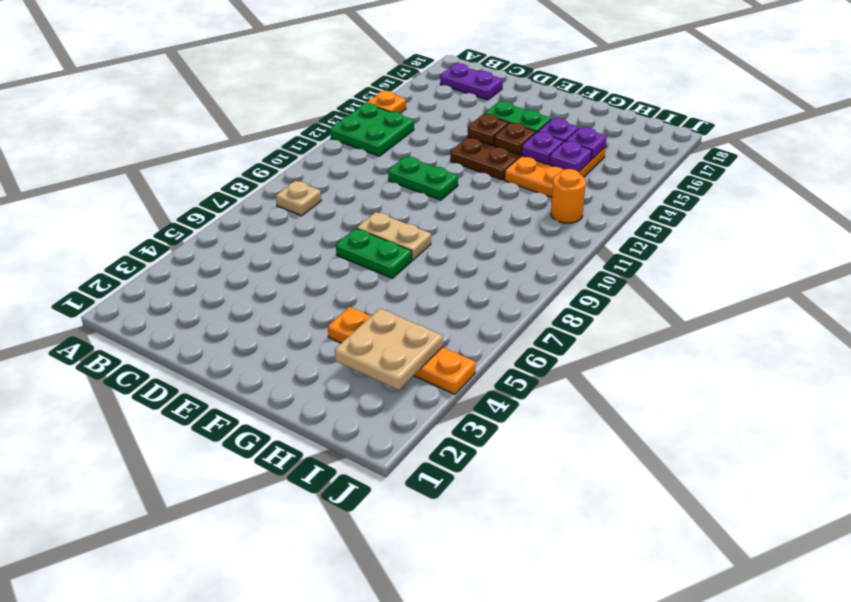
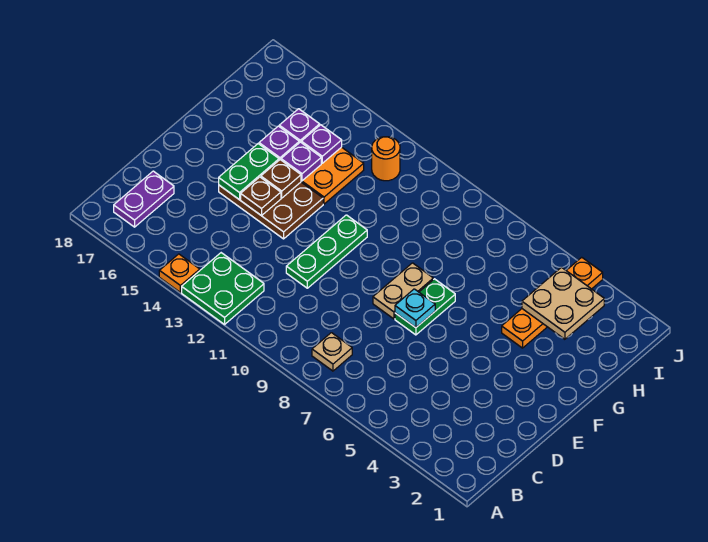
green plate D11:E11 level 1 -> green plate D11:F11 level 1
none -> cyan plate E7 level 2

